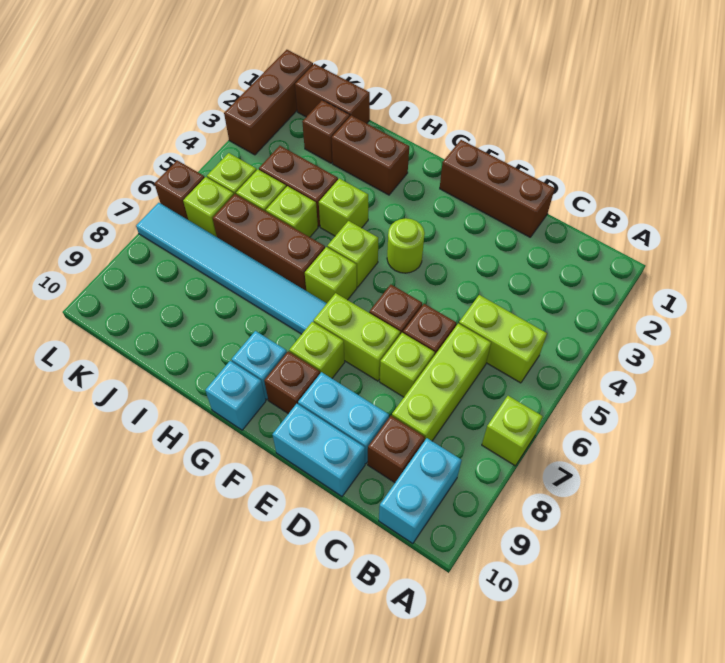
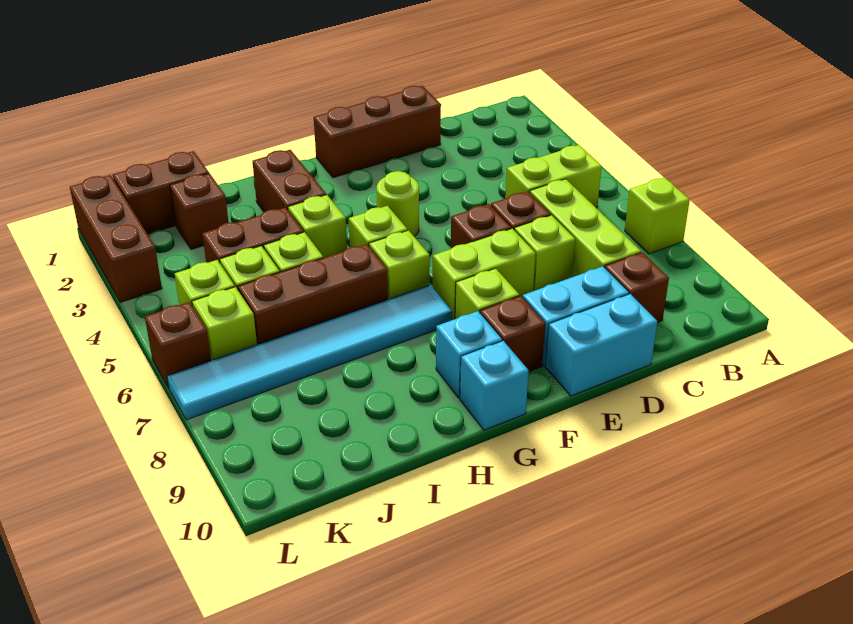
cyan brick B9:B10 level 1 -> none
brown brick H2:I2 level 1 -> brown brick H2:H3 level 1

